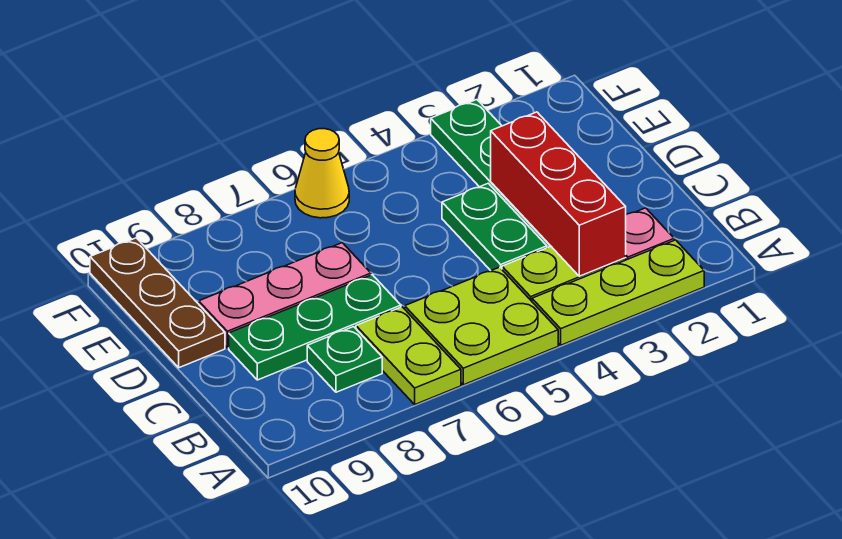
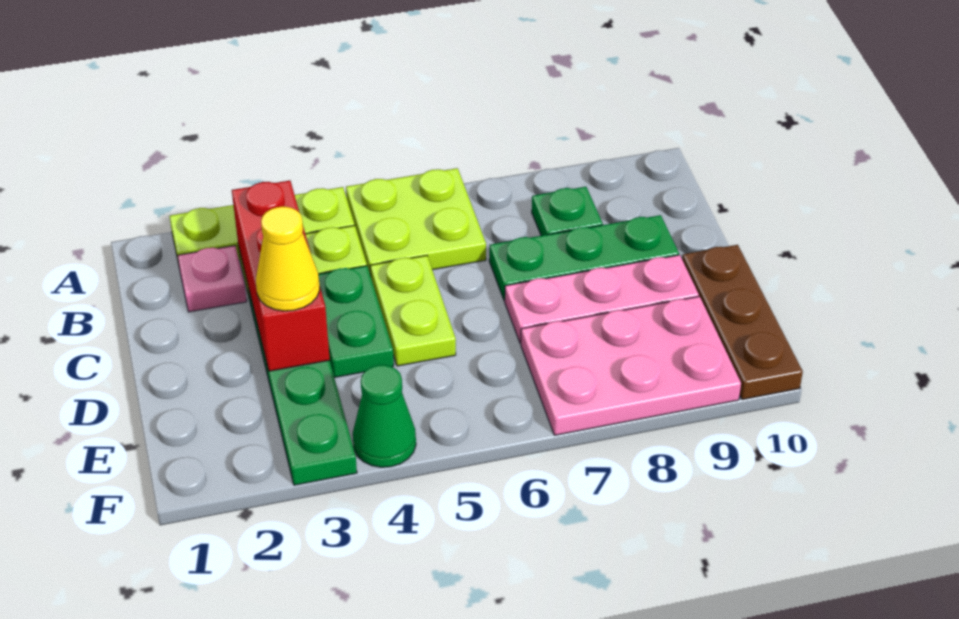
lime plate A7:B7 level 1 -> lime plate C5:D5 level 1
none -> pink plate E7:F9 level 1
none -> green cone F4 level 1
yellow cone F6 level 1 -> yellow cone D3 level 3

